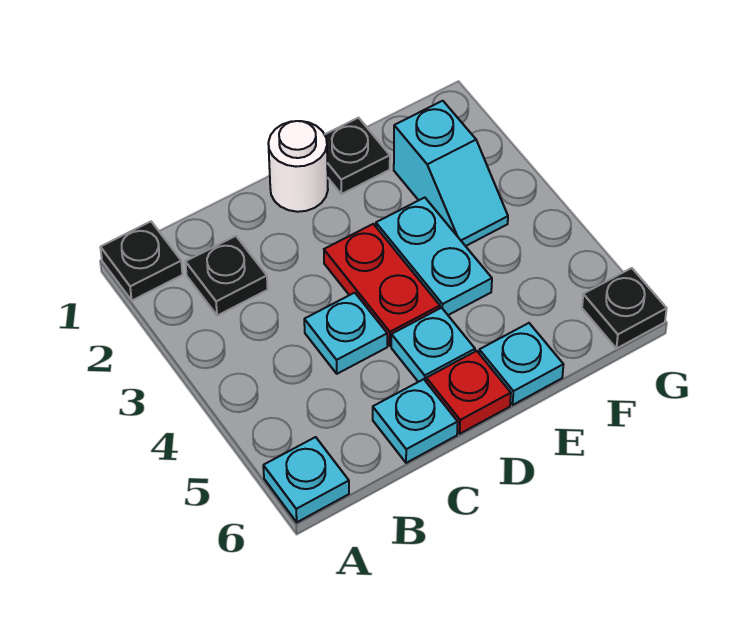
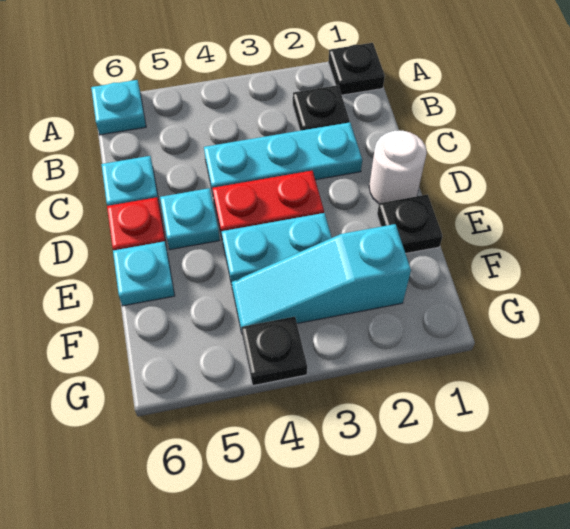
cyan plate C4 level 1 -> cyan plate C2:C4 level 1
cyan slope F2:F3 level 1 top 2 -> cyan slope F2:F4 level 1 top 2
black plate G6 level 1 -> black plate G4 level 1

